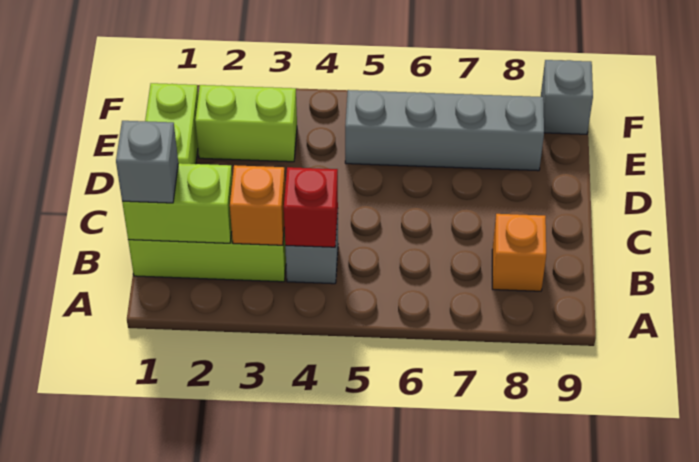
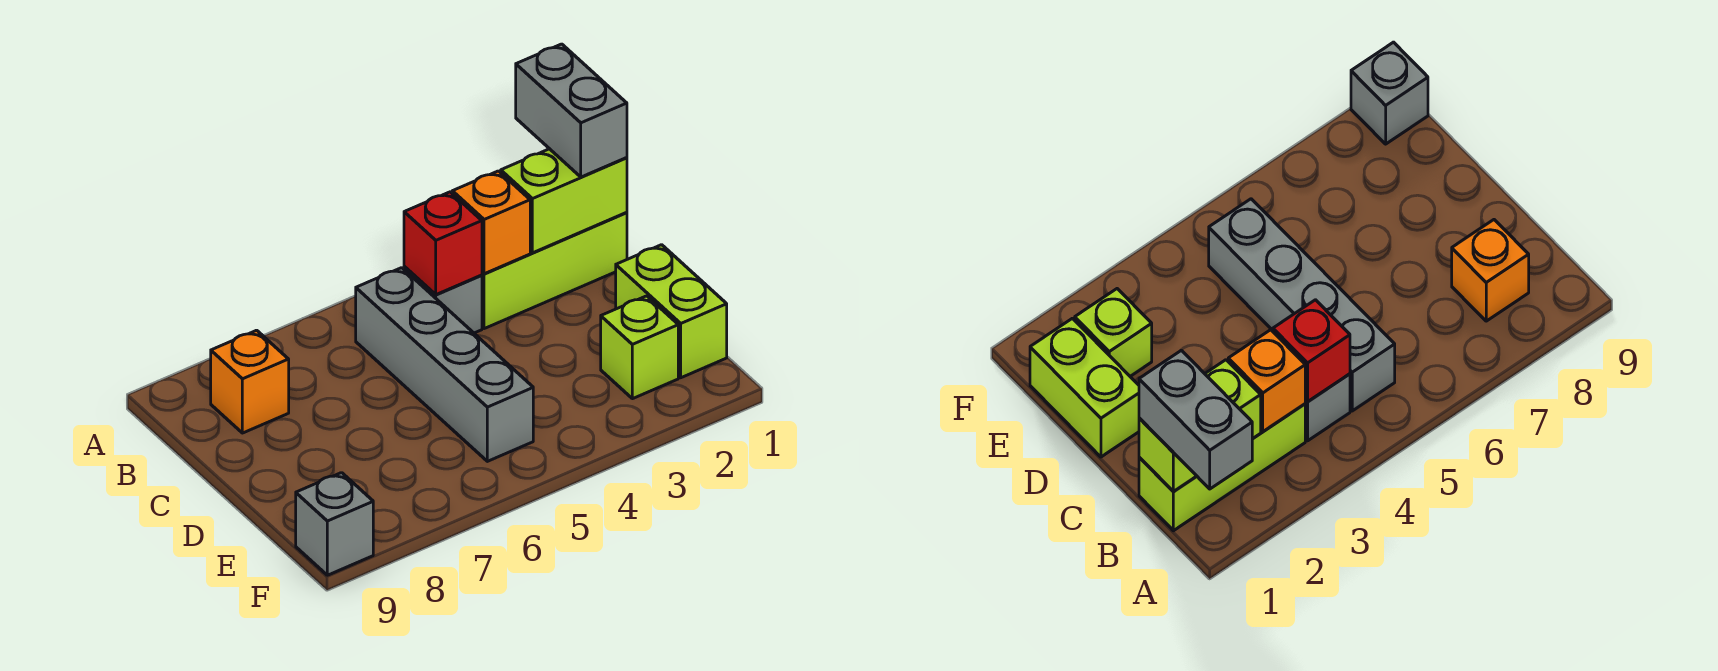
grey brick B1 level 3 -> grey brick A1:B1 level 3
lime brick E2:E3 level 1 -> lime brick E2 level 1
grey brick E5:E8 level 1 -> grey brick B5:E5 level 1

